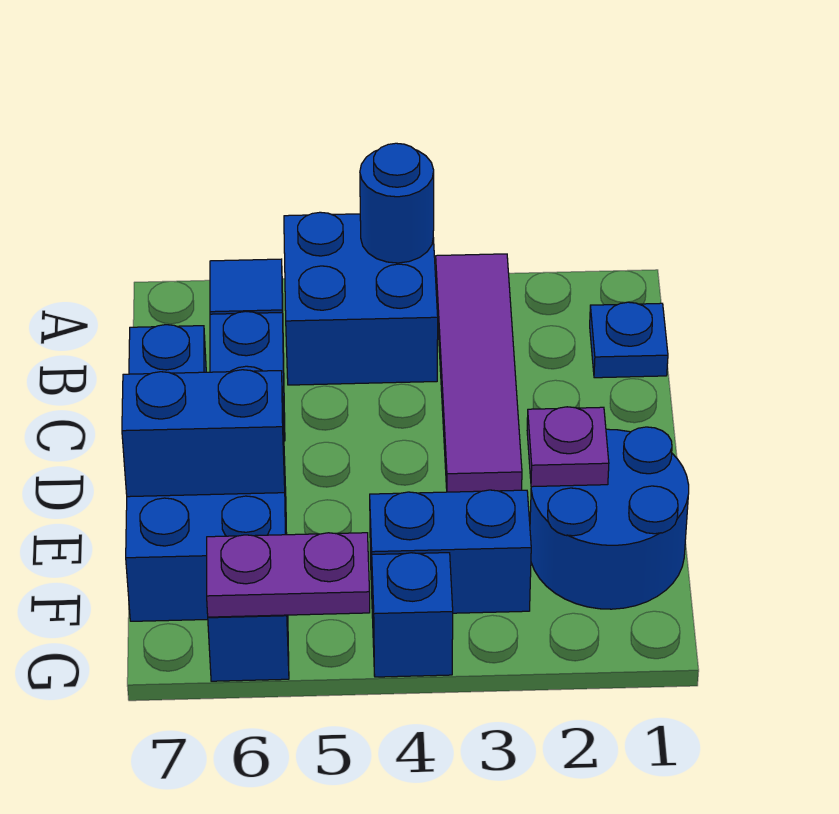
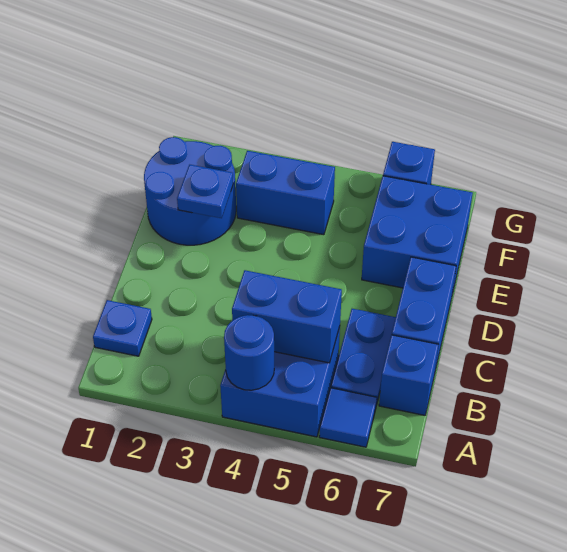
purple tile A3:D3 level 1 -> none
purple plate E2 level 2 -> blue plate E2 level 2
blue brick E6:E7 level 2 -> blue brick B4:B5 level 2
blue brick G4 level 1 -> blue brick B7 level 1
purple plate G5:G6 level 2 -> none

